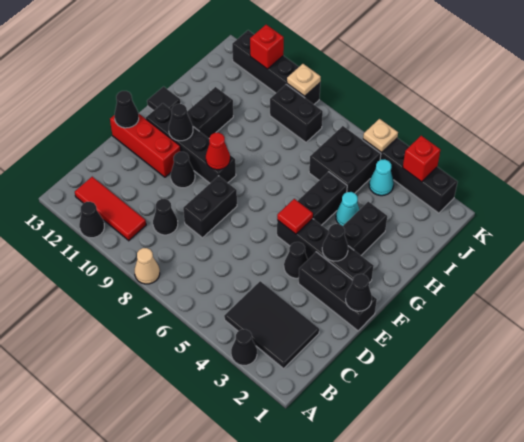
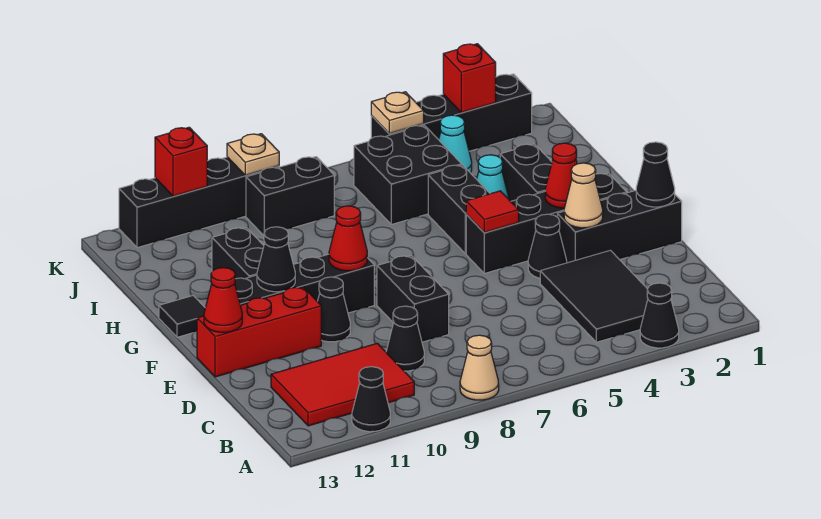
black tile B2:C4 level 1 -> black tile B3:D4 level 1
red tile B10:B12 level 1 -> red tile B10:C12 level 1
none -> tan cone E3 level 2
black cone E13 level 2 -> red cone E13 level 2
black cone F3 level 2 -> red cone F3 level 2

